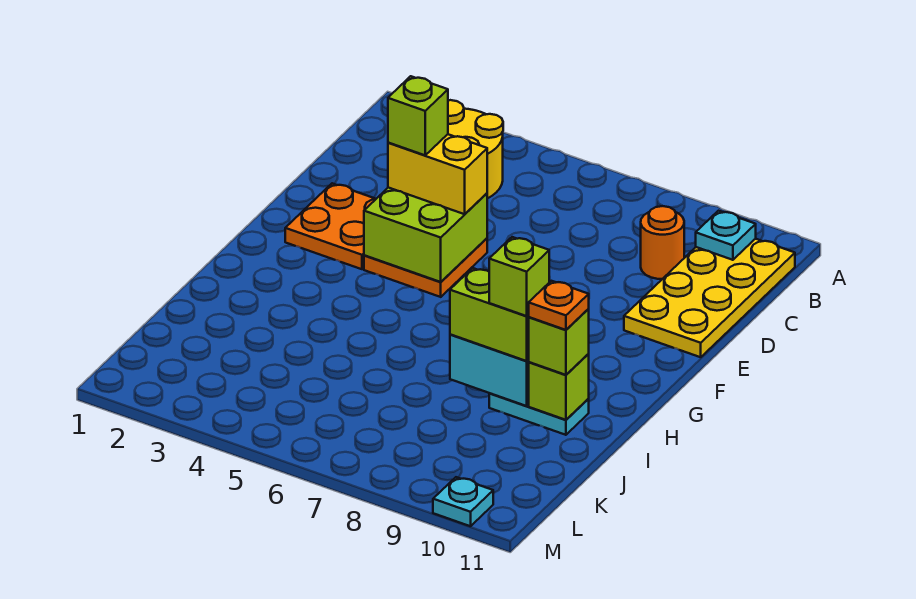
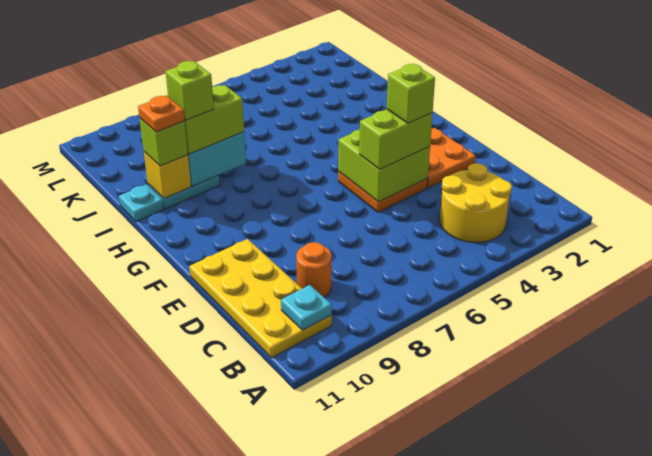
yellow brick E4:E5 level 3 -> lime brick E4:E5 level 3
lime brick I10 level 2 -> yellow brick I10 level 2
cyan plate M10 level 1 -> cyan plate I11 level 1

